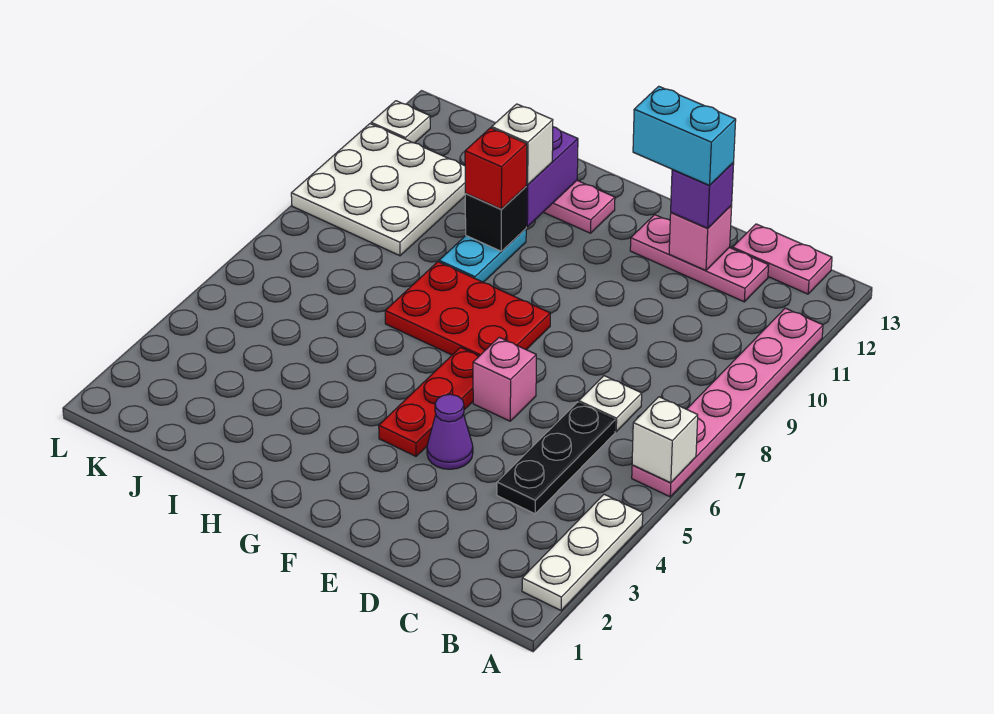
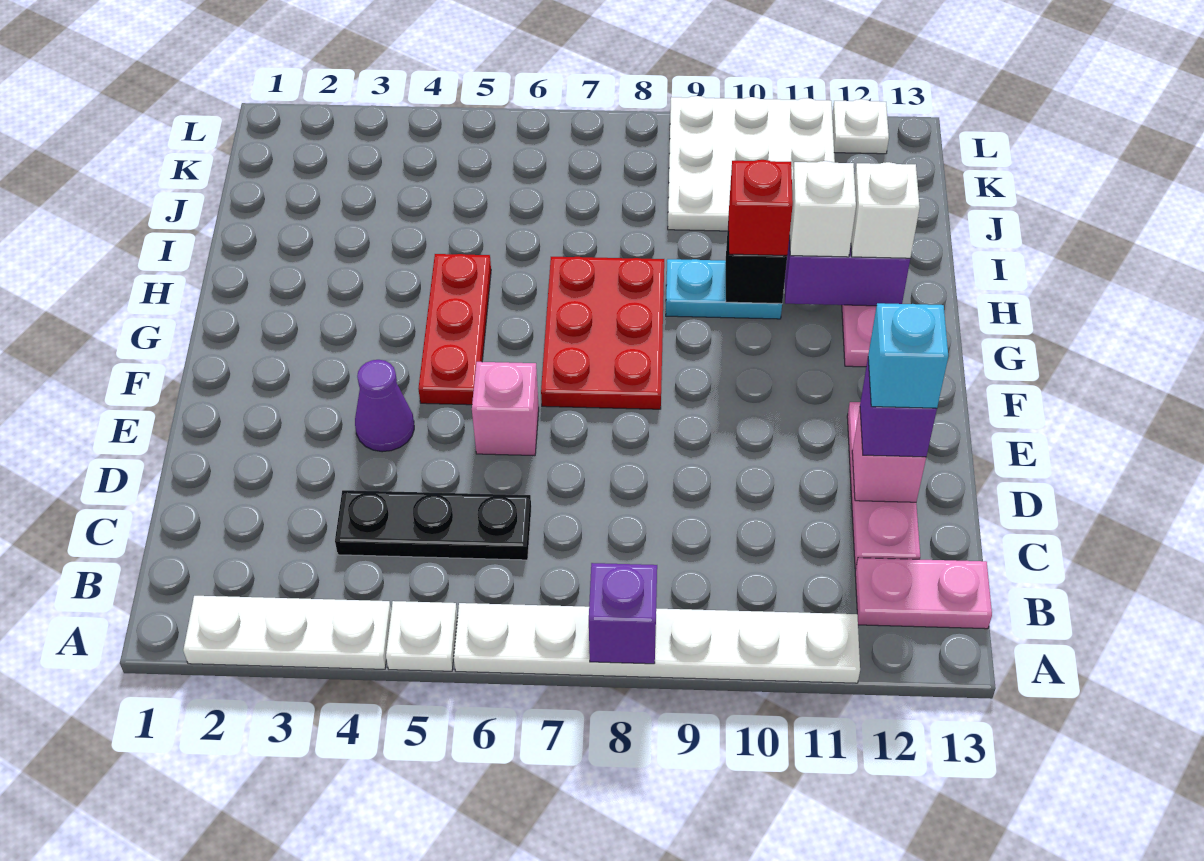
pink plate A6:A11 level 1 -> white plate A6:A11 level 1
white brick A6 level 2 -> white brick H12 level 3
none -> purple brick A8 level 2
pink plate B13:C13 level 1 -> pink plate B12:B13 level 1
white plate C7 level 1 -> white plate A5 level 1
cyan brick D12:E12 level 4 -> cyan brick D12 level 4
red plate F4:F6 level 1 -> red plate F5:H5 level 1

